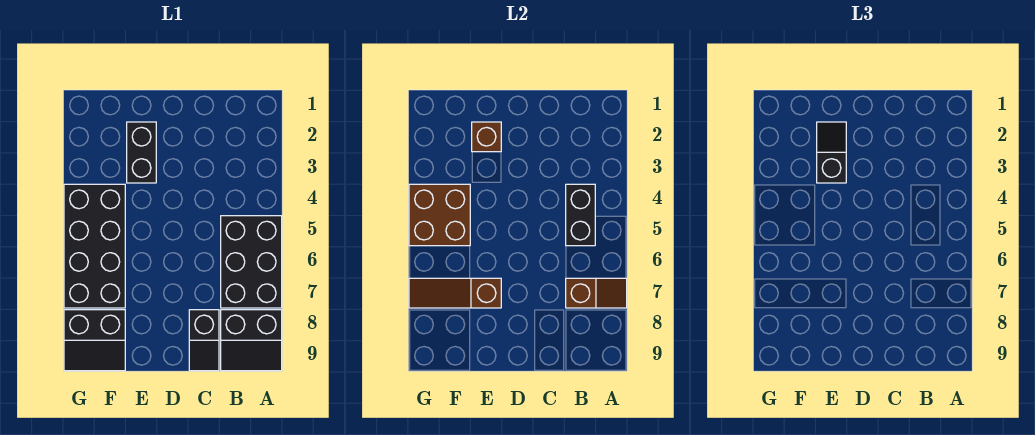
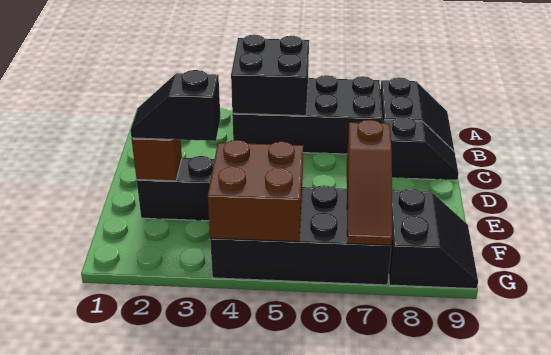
black brick A5:B7 level 1 -> black brick A4:B7 level 1
brown slope A7:B7 level 2 top B -> none
black brick B4:B5 level 2 -> black brick A4:B5 level 2

